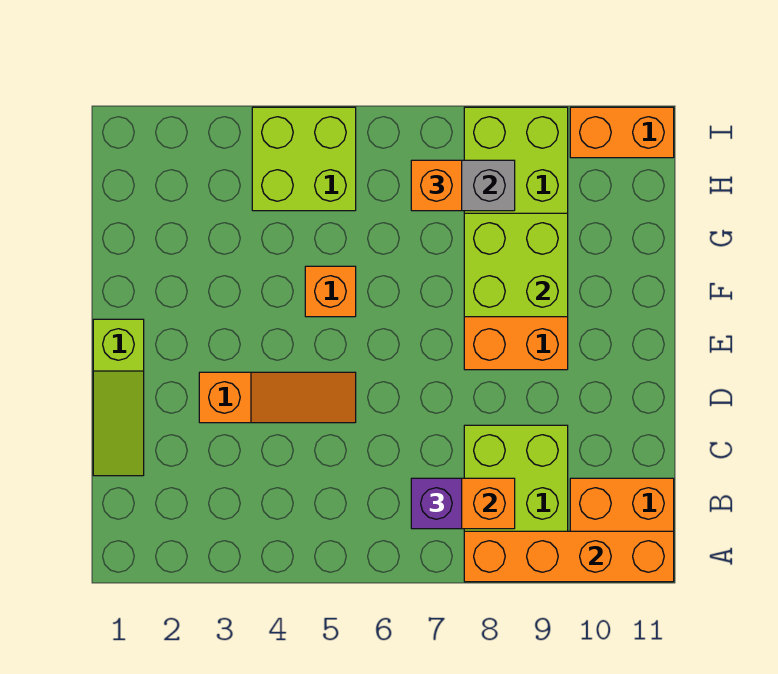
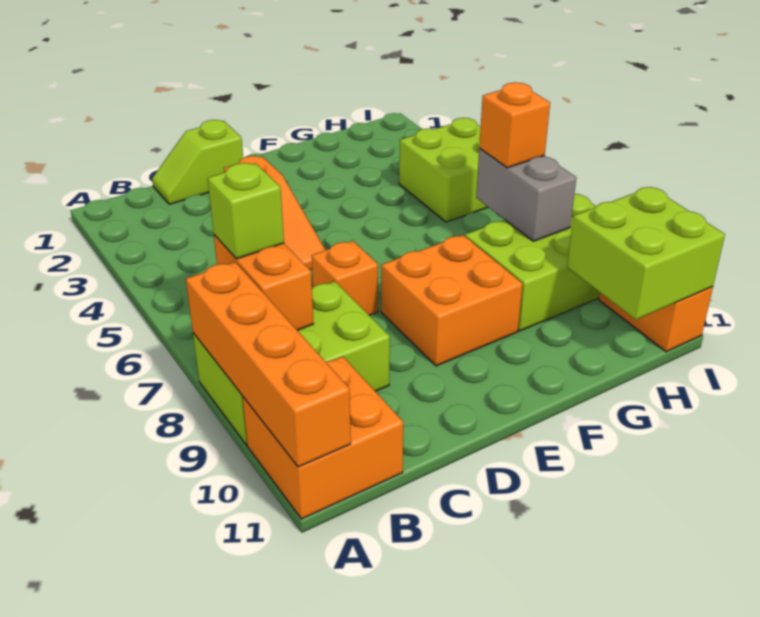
purple brick B7 level 3 -> lime brick B7 level 3
lime slope C1:E1 level 1 top E -> lime slope C1:D1 level 1 top D
orange brick F5 level 1 -> orange brick D7 level 1
lime brick F8:G9 level 2 -> lime brick H10:I11 level 2

